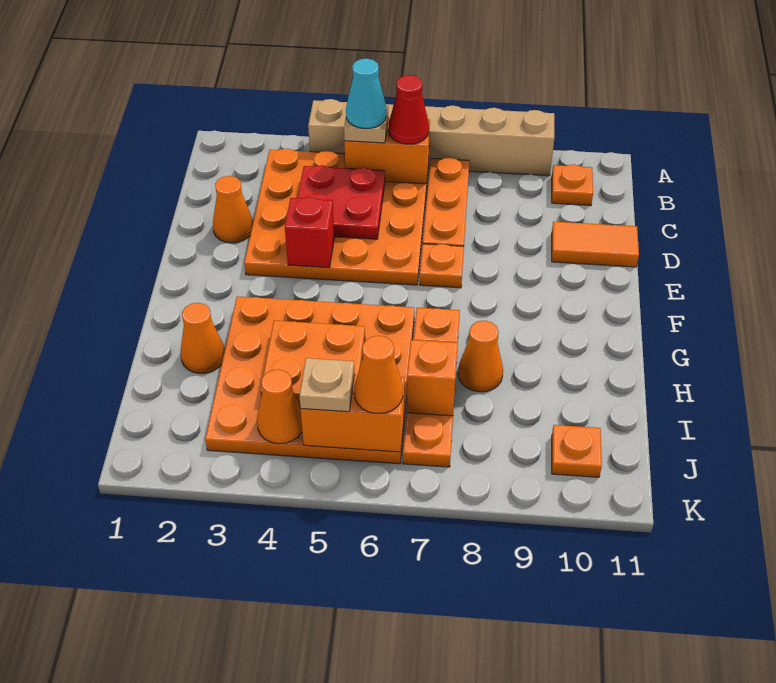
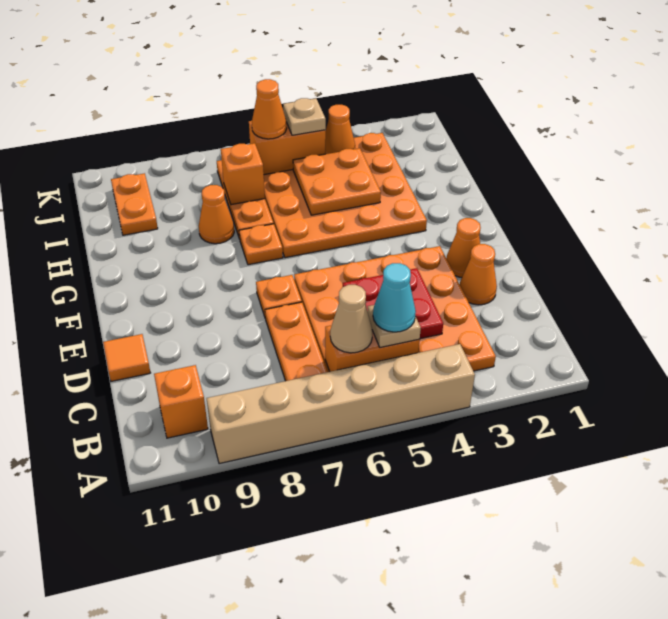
red cone B6 level 3 -> tan cone B6 level 3
orange plate B10 level 1 -> orange brick B10 level 1
orange tile D10:D11 level 1 -> orange tile D11 level 1
red brick E4 level 2 -> none
orange cone H2 level 1 -> orange cone E2 level 1
orange plate J10 level 1 -> orange plate I10:J10 level 1

